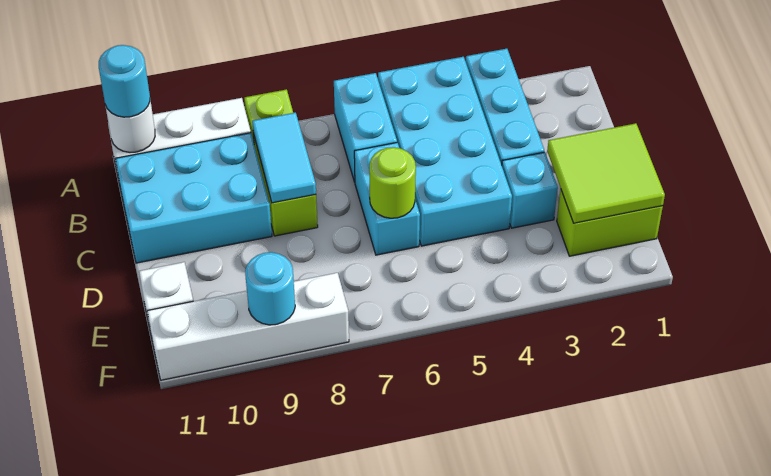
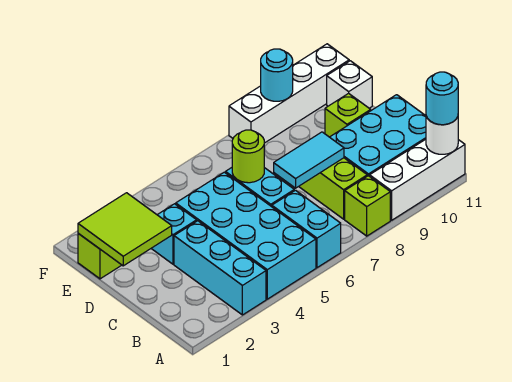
cyan tile B8:C8 level 2 -> cyan tile C7:C8 level 2
none -> lime brick D10 level 1

